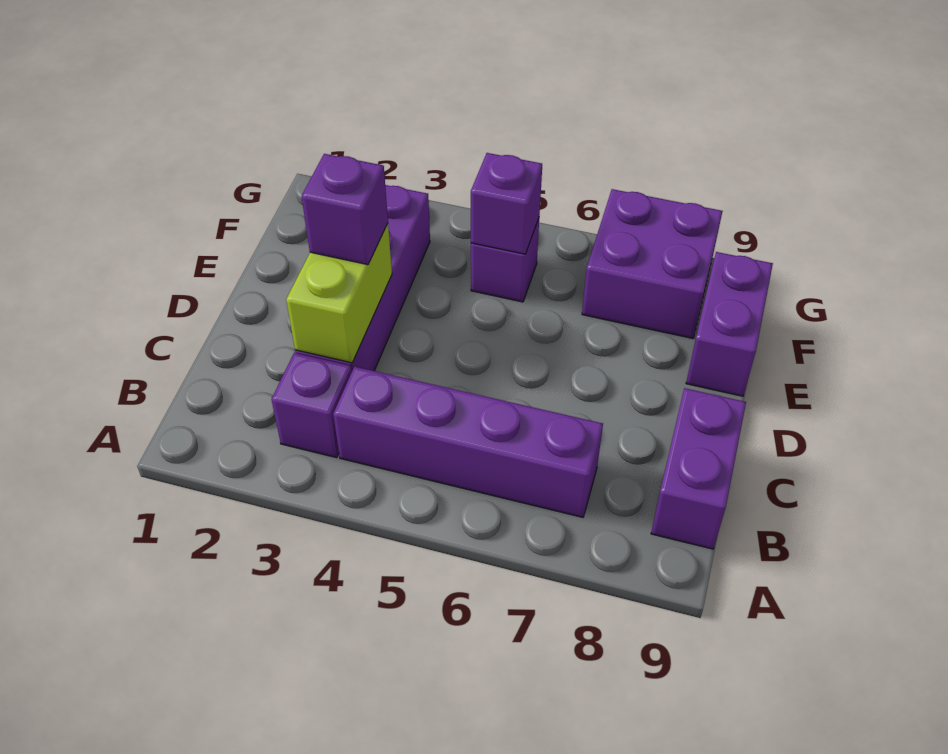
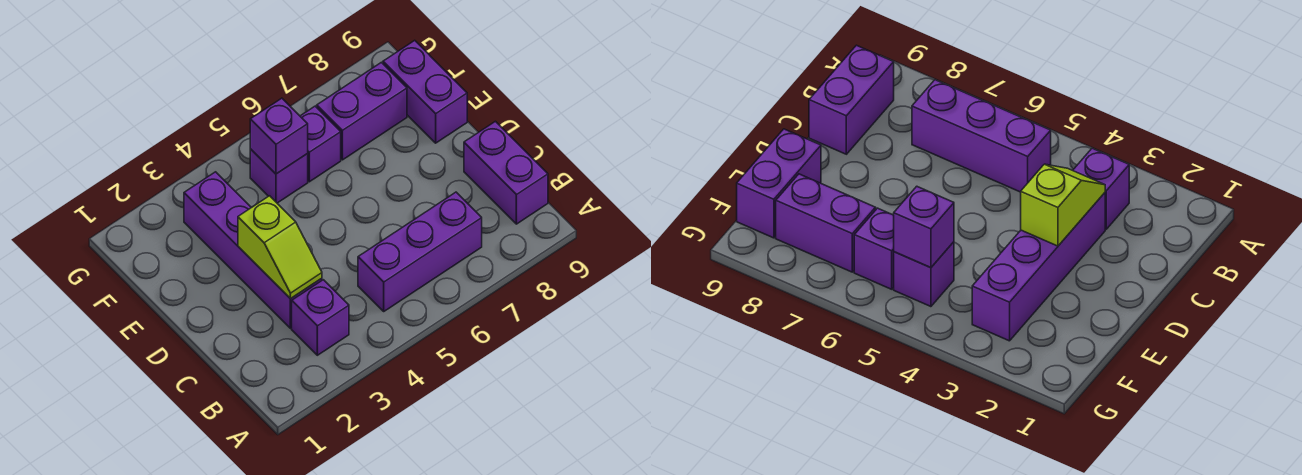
purple brick B4:B7 level 1 -> purple brick B5:B7 level 1
lime brick C3:D3 level 2 -> lime slope C3:D3 level 2 top D
purple brick D3 level 3 -> purple brick F6 level 1
purple brick F7:G8 level 1 -> purple brick F7:F8 level 1

